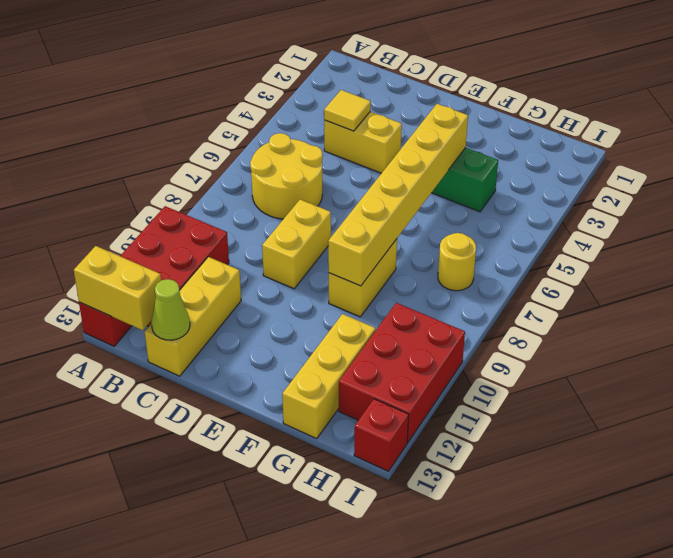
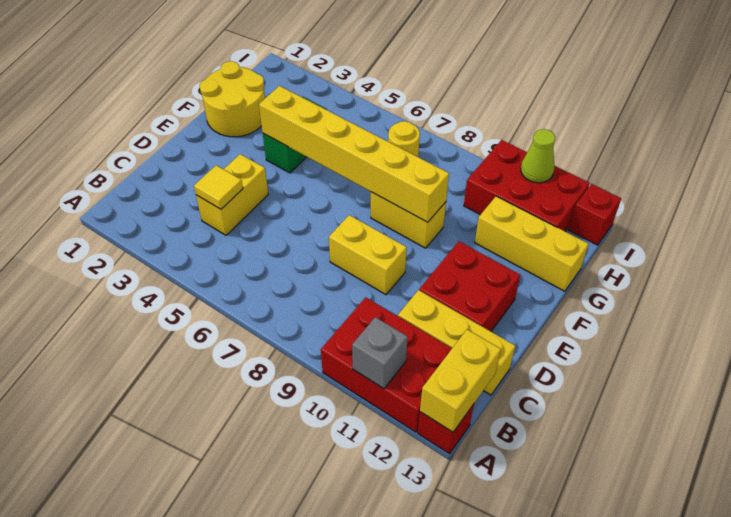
none -> grey brick A11 level 2
yellow round brick B6:C7 level 1 -> yellow round brick F1:G2 level 1
lime cone C13 level 2 -> lime cone I11 level 2
none -> red brick D11:E12 level 1

